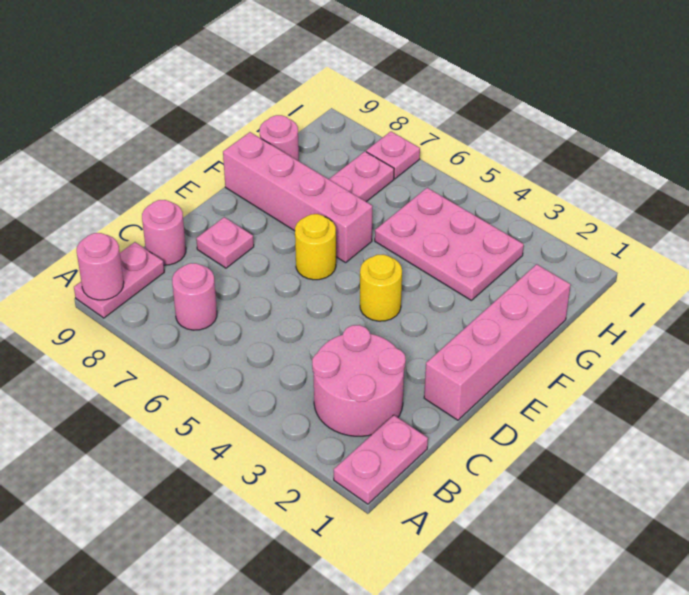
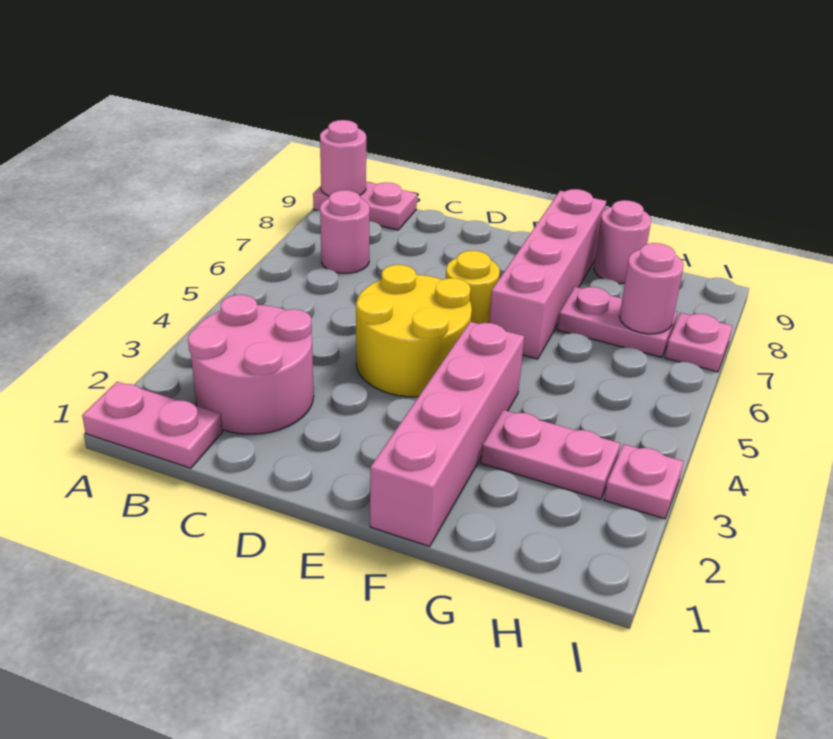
pink round brick C9 level 1 -> pink round brick H7 level 2
pink brick D1:G1 level 1 -> pink brick F1:F4 level 1
pink plate D8 level 1 -> pink plate I3 level 1
yellow round brick E4 level 1 -> yellow round brick D4:E5 level 1
pink plate G3:H5 level 1 -> pink plate G3:H3 level 1

